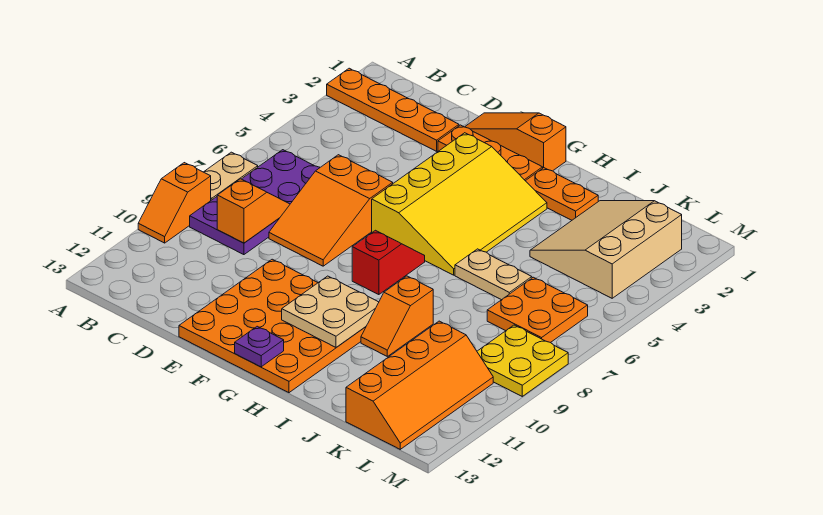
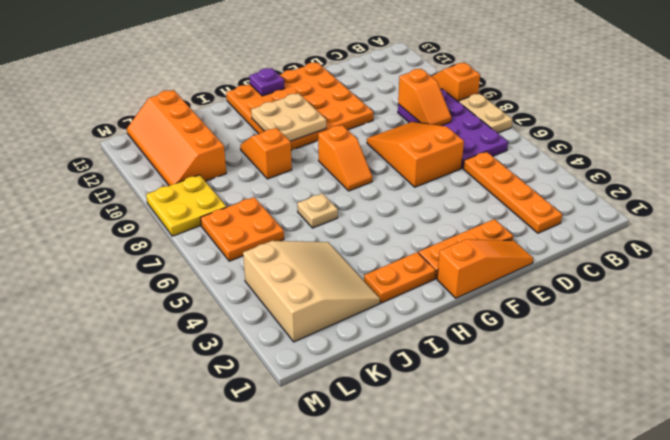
orange plate A2:D2 level 1 -> orange plate C2:C5 level 1
yellow slope F3:H6 level 1 top F -> none
red slope G7:G8 level 1 top 8 -> orange slope G7:G8 level 1 top 8
tan plate I6:J6 level 1 -> tan plate I6 level 1

